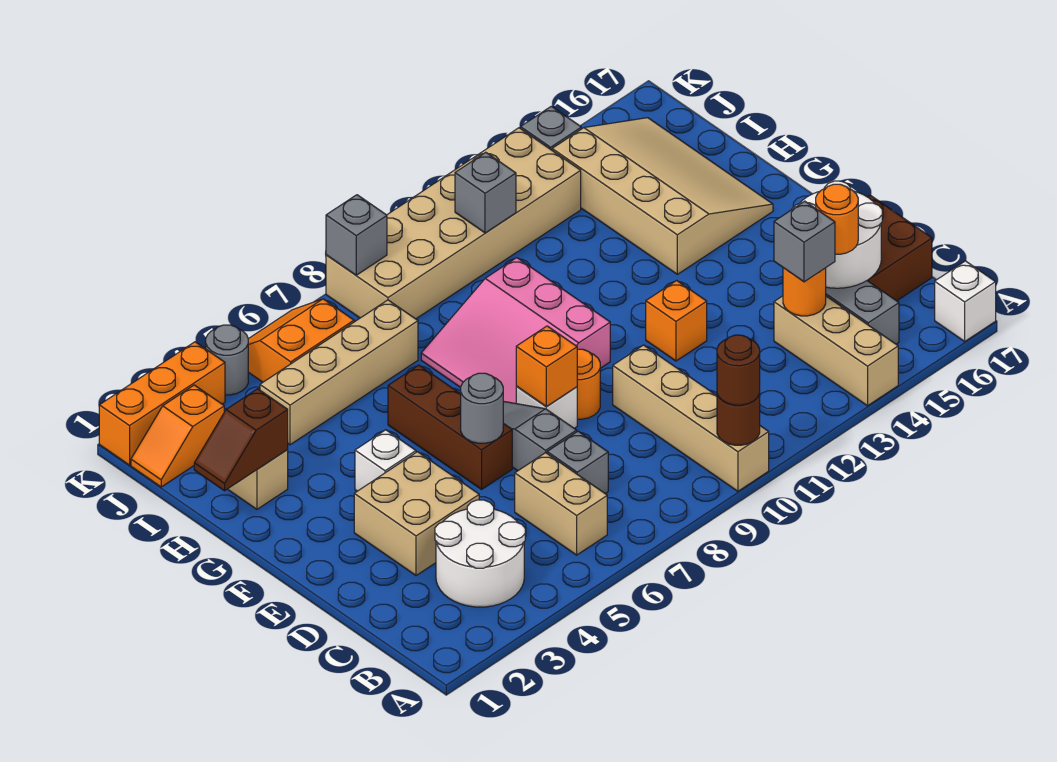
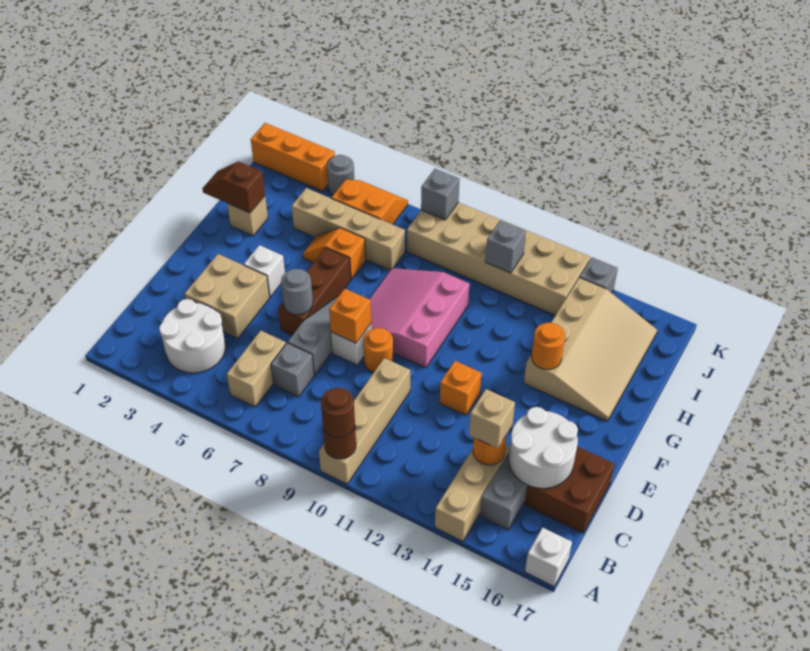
grey brick C14 level 3 -> tan brick C14 level 3
orange round brick C15 level 3 -> orange round brick G14 level 2
orange slope J1:J2 level 1 top 2 -> orange slope H5:H6 level 1 top 6

